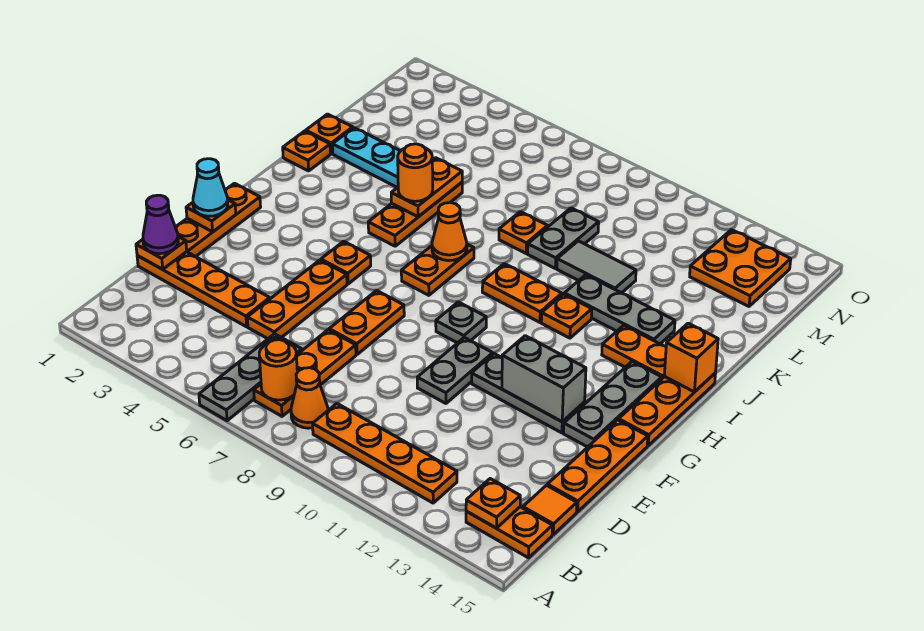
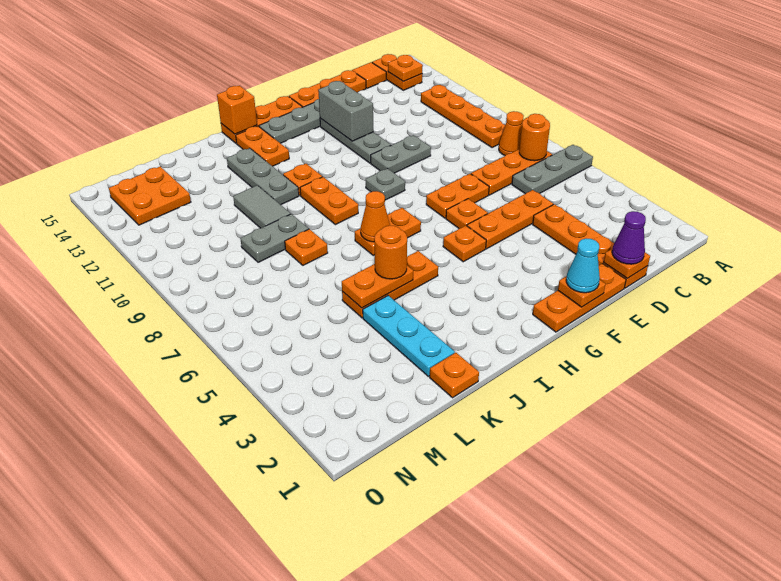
orange plate J1 level 1 -> orange plate F6 level 1

